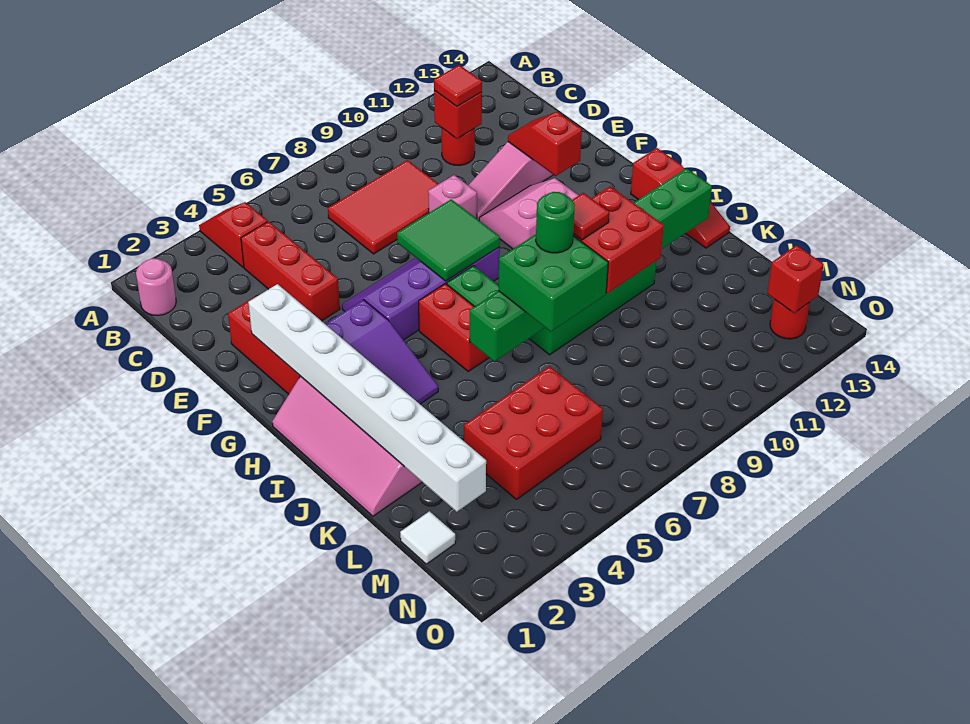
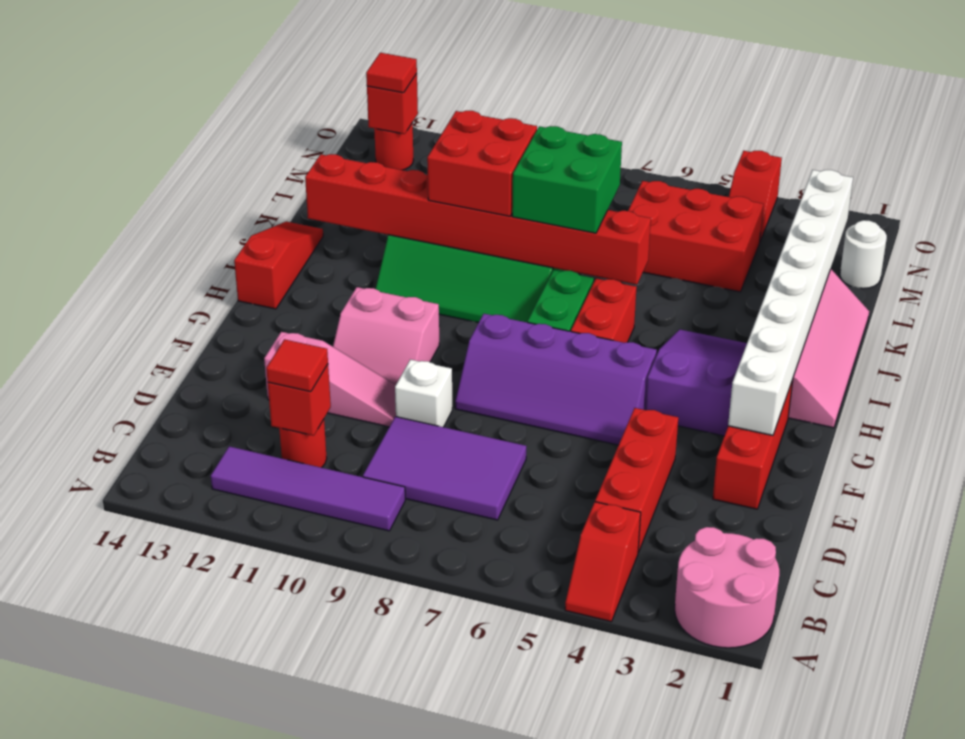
pink round brick B1 level 1 -> pink round brick A1:B2 level 1
none -> purple tile B9:B12 level 1
red tile C7:D9 level 1 -> purple tile C7:D9 level 1
pink brick E9 level 1 -> white brick E9 level 1
red slope E12:F12 level 2 top F -> red slope N4:O4 level 1 top O
green tile F7:G8 level 2 -> none
green brick J6:J13 level 2 -> red brick J6:J13 level 2
green round brick J8 level 4 -> none
red tile J9 level 4 -> red tile N13 level 3
white tile M1 level 1 -> white round brick M1 level 1

